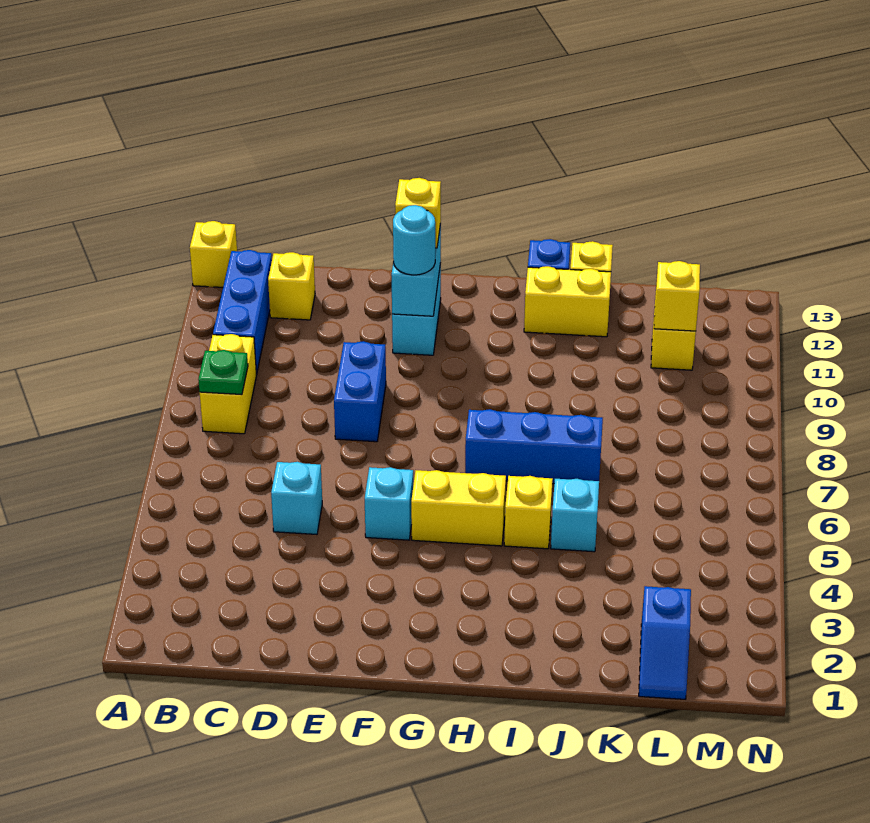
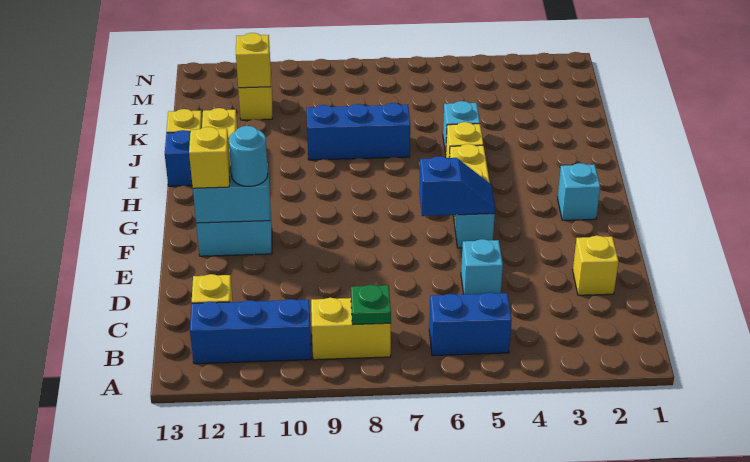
yellow brick A13 level 1 -> yellow brick D2 level 1
blue brick E8:E9 level 1 -> blue brick B5:B6 level 1
none -> cyan brick G2 level 1
blue brick H7:J7 level 1 -> blue brick J7:J9 level 1
blue slope L1:L2 level 1 top 2 -> blue slope F5:F6 level 2 top 6

